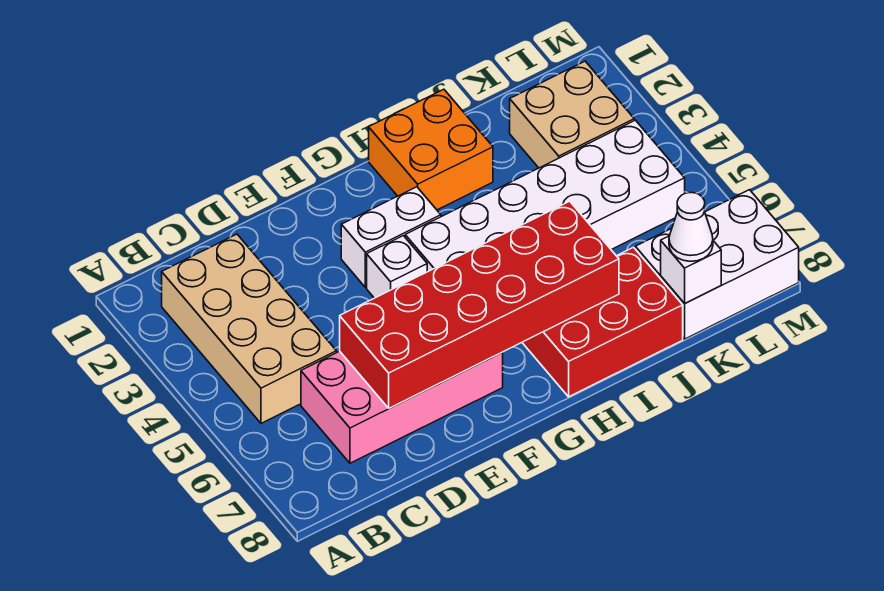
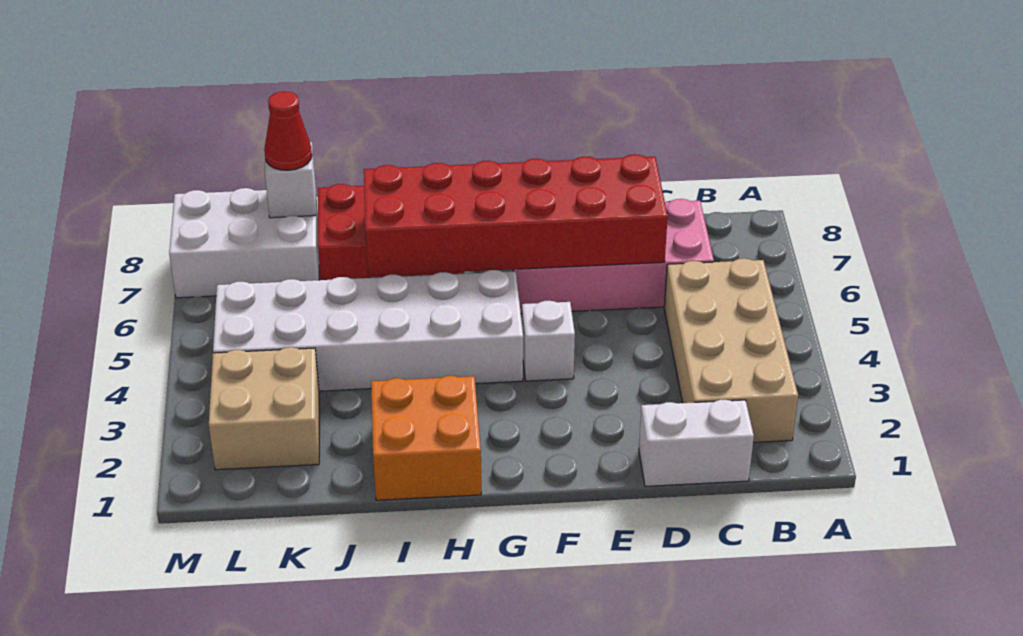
white brick F3:G3 level 1 -> white brick C1:D1 level 1
white cone K8 level 3 -> red cone K8 level 3

